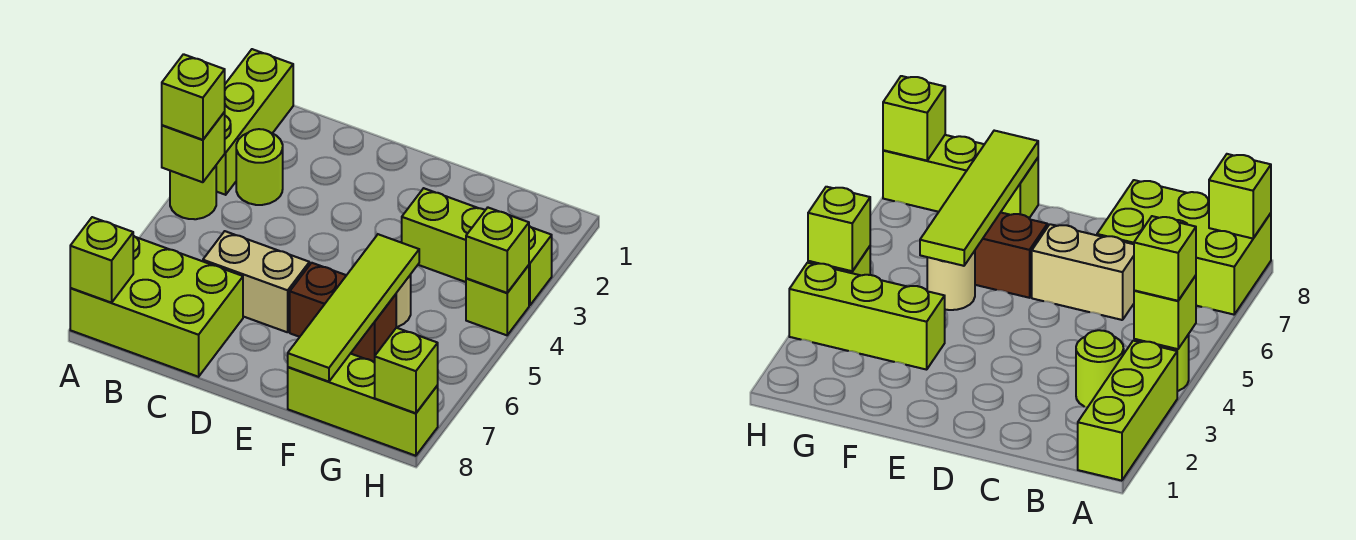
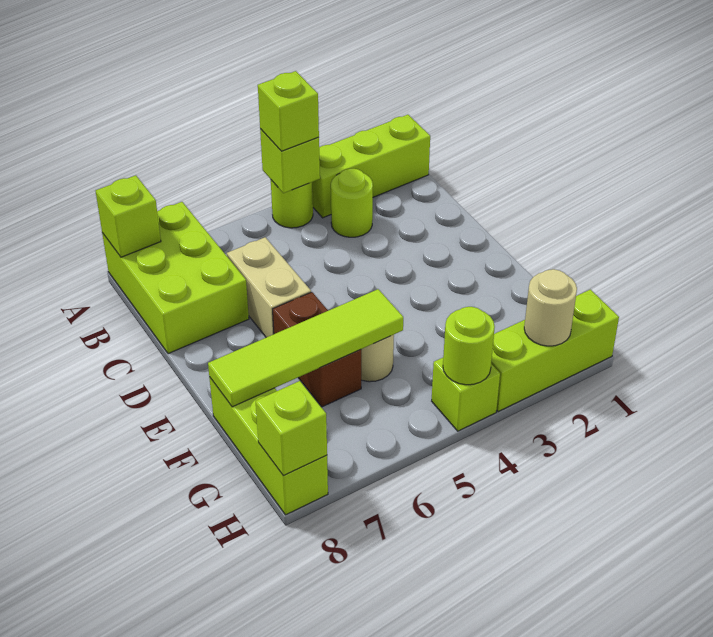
lime brick F3:H3 level 1 -> lime brick H1:H3 level 1
none -> tan round brick H2 level 2
lime brick H4 level 2 -> lime round brick H4 level 2

